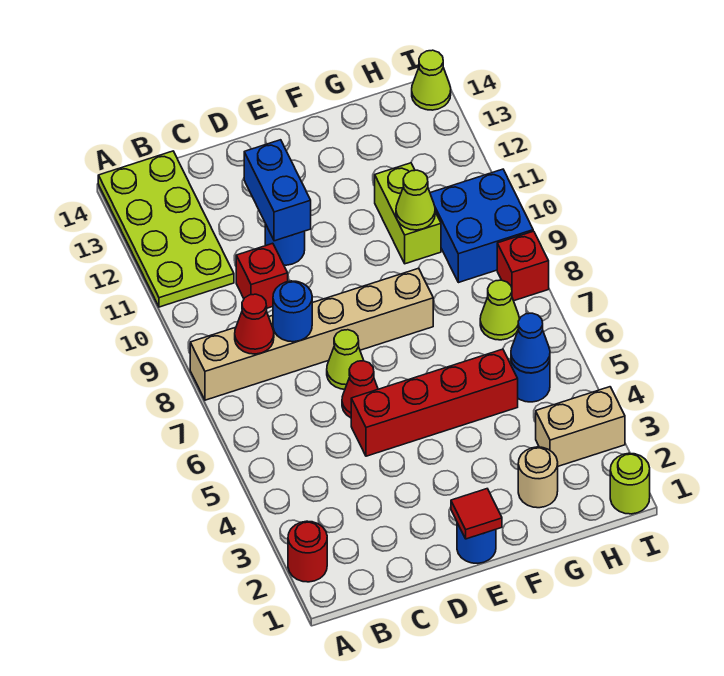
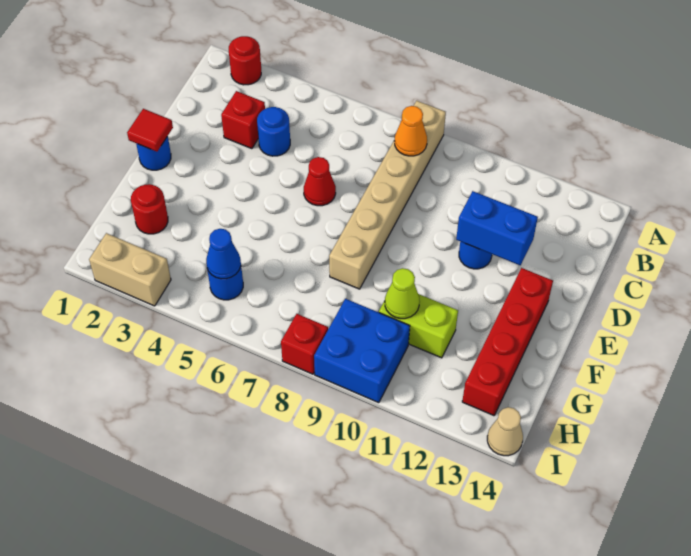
lime plate A11:B14 level 1 -> none
red cone B8 level 2 -> orange cone B8 level 2
blue round brick C8 level 2 -> blue round brick C4 level 1
red brick C10 level 1 -> red brick C3 level 1
red brick D5:G5 level 1 -> red brick E13:H13 level 1
lime cone D7 level 1 -> none
tan round brick G2 level 1 -> red round brick G2 level 1
tan brick H3:I3 level 1 -> tan brick I2:I3 level 1
lime cone H7 level 1 -> none
lime round brick I1 level 1 -> none
lime cone I14 level 1 -> tan cone I14 level 1

